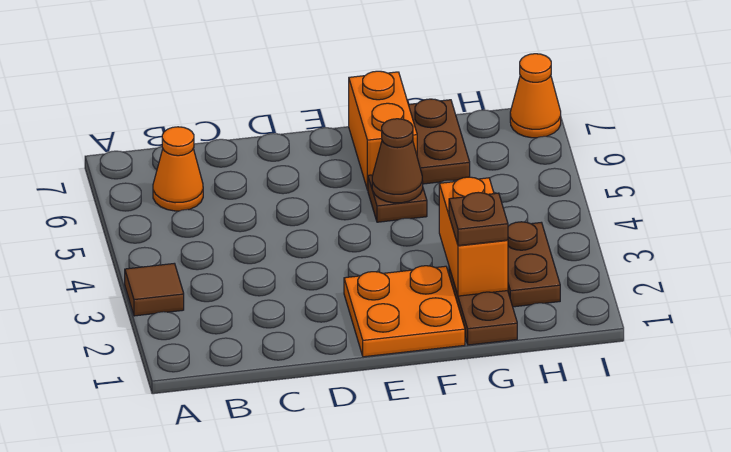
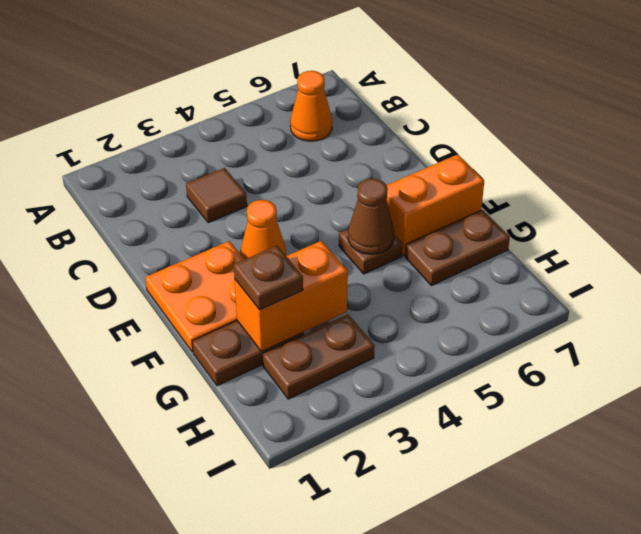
brown tile A3 level 1 -> brown tile C3 level 1
orange cone I7 level 1 -> orange cone E3 level 1

